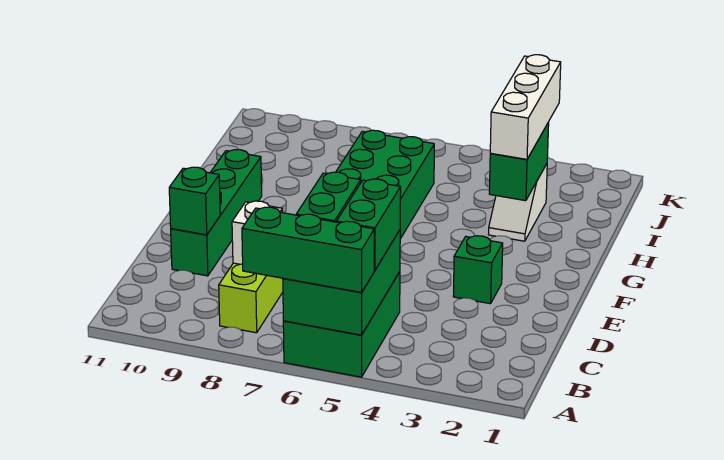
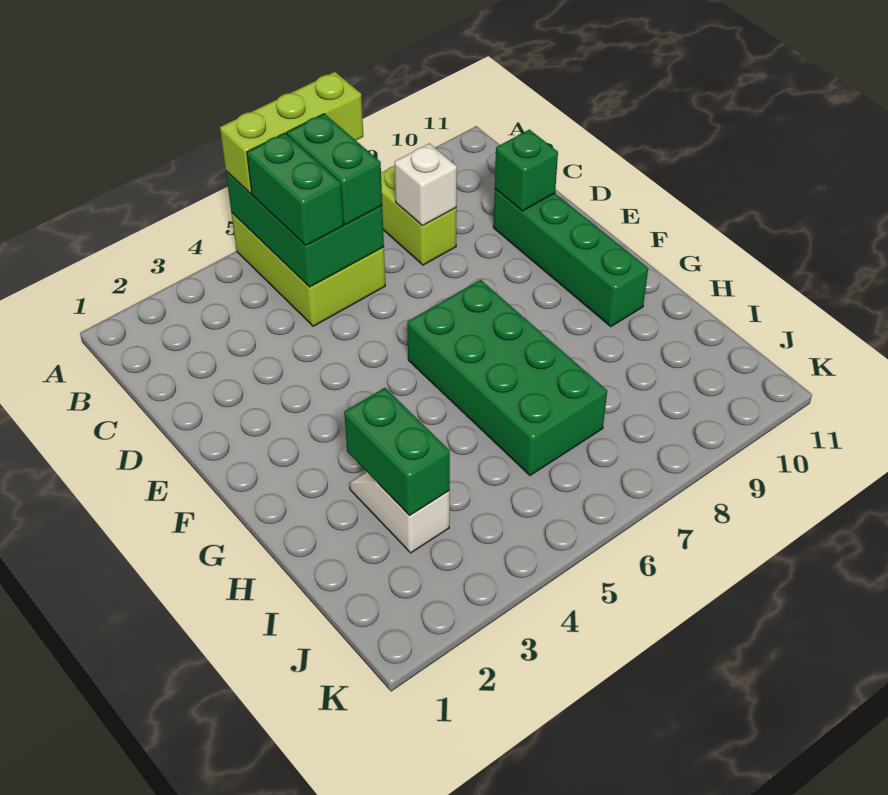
green brick A5:C6 level 1 -> lime brick A5:C6 level 1
green brick A5:A7 level 3 -> lime brick A5:A7 level 3
green brick E3 level 1 -> none
white brick H3:J3 level 3 -> none

